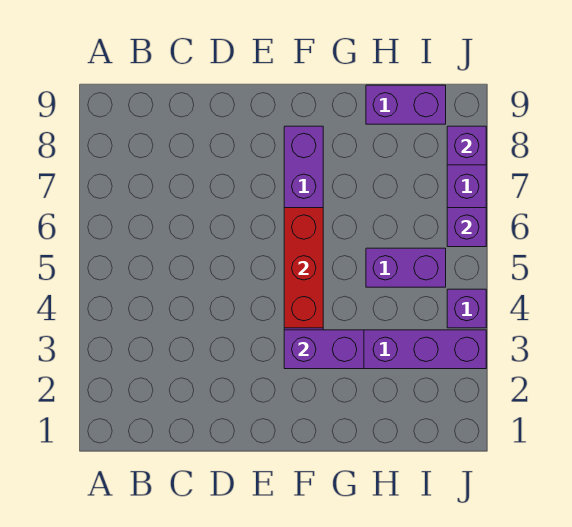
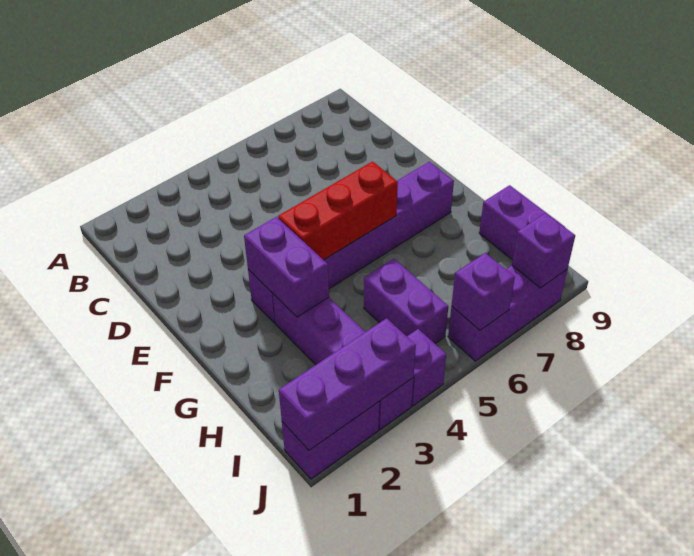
none -> purple brick J1:J2 level 1
none -> purple brick J1:J3 level 2

